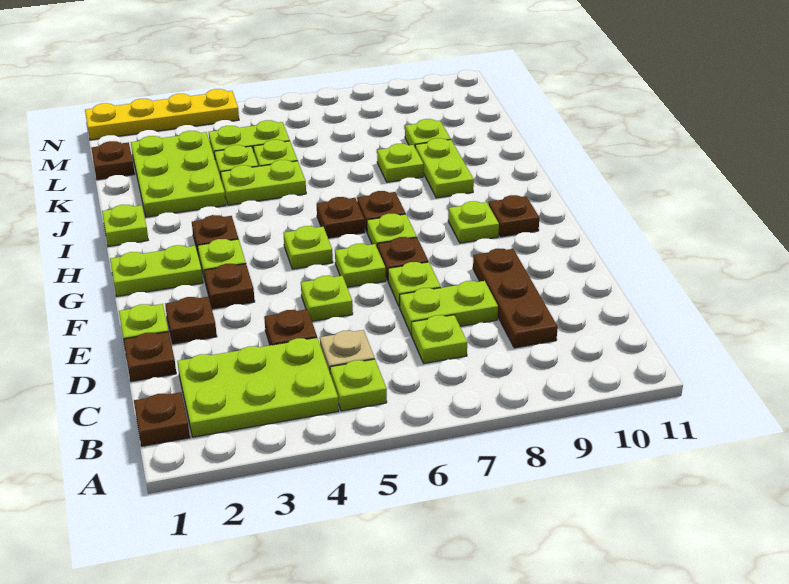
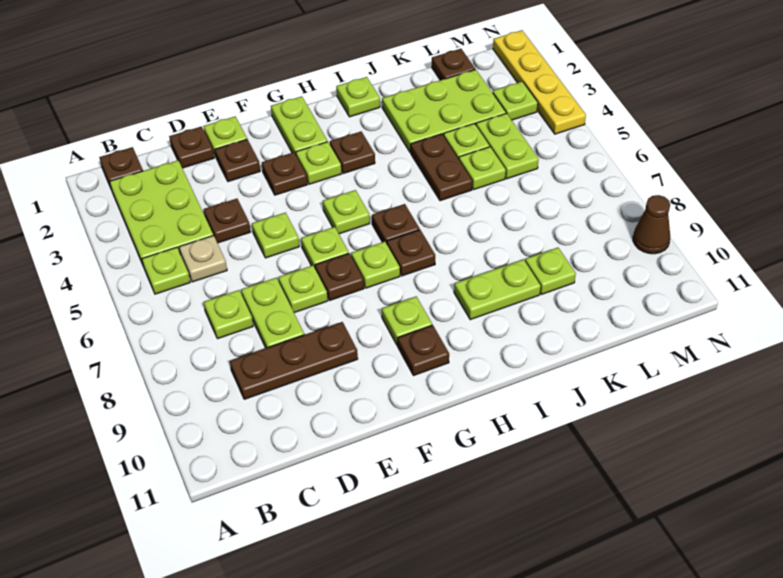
lime plate J4:J5 level 1 -> brown plate J4:J5 level 1
lime plate J8 level 1 -> lime plate M3 level 1
none -> brown cone N9 level 1

